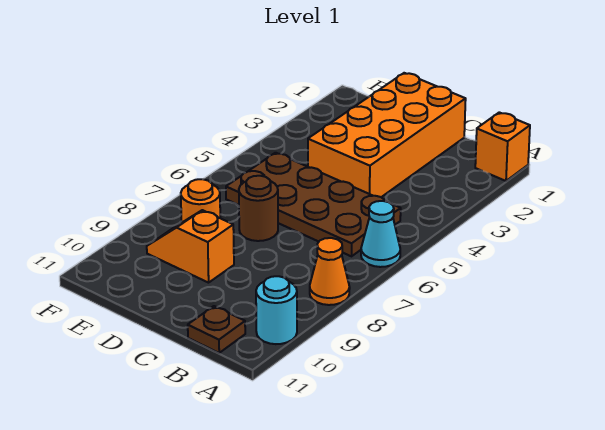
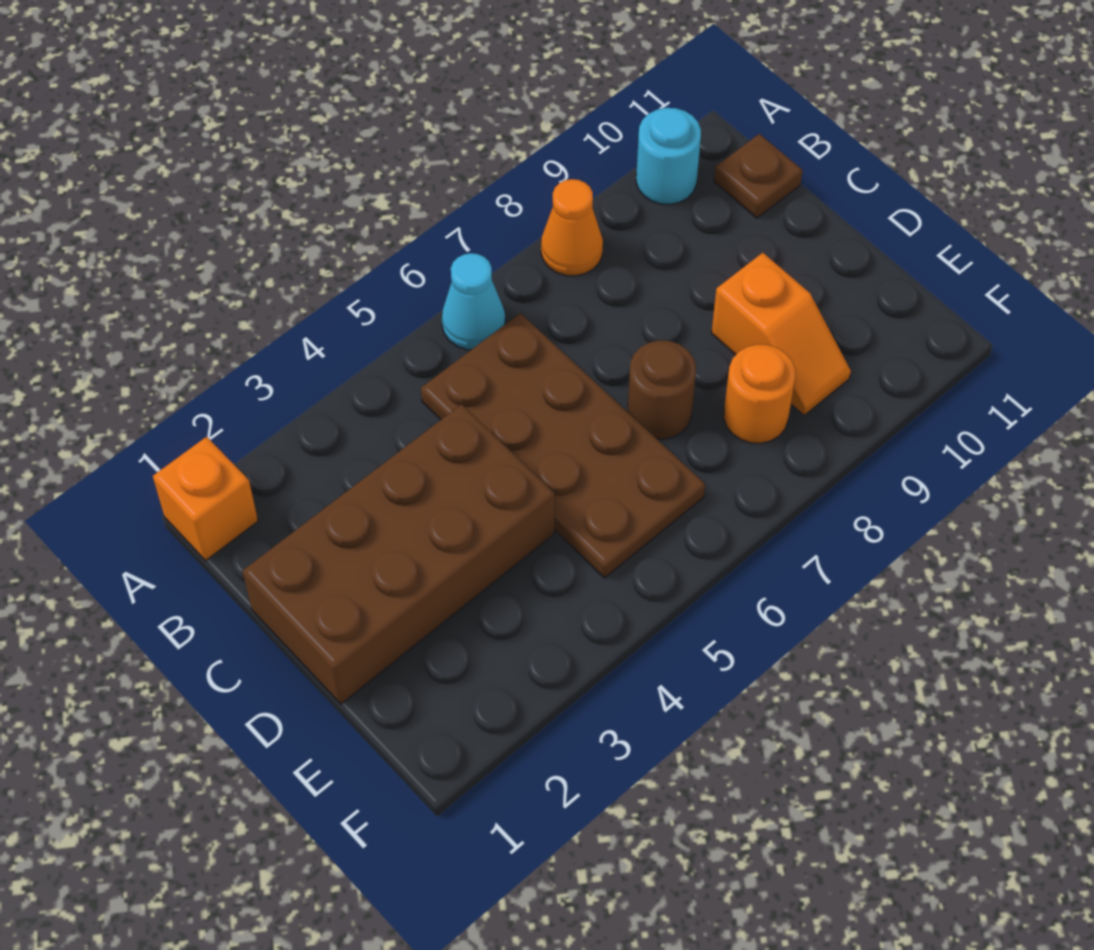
orange brick C1:D4 level 1 -> brown brick C1:D4 level 1

